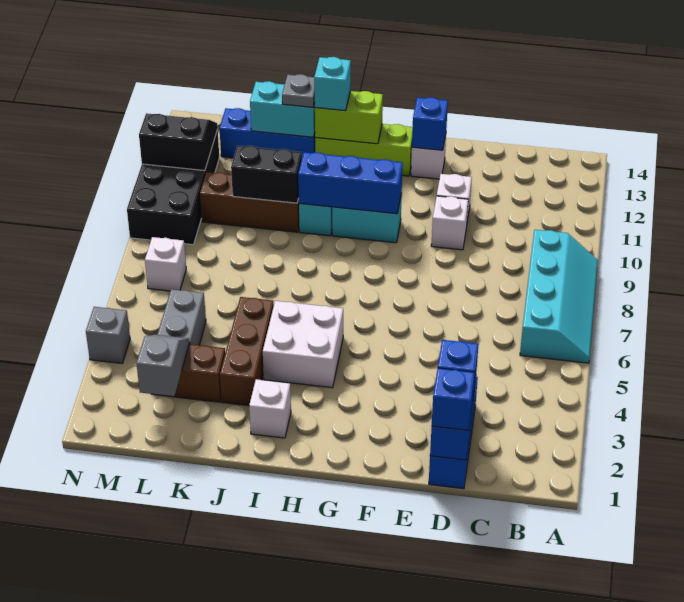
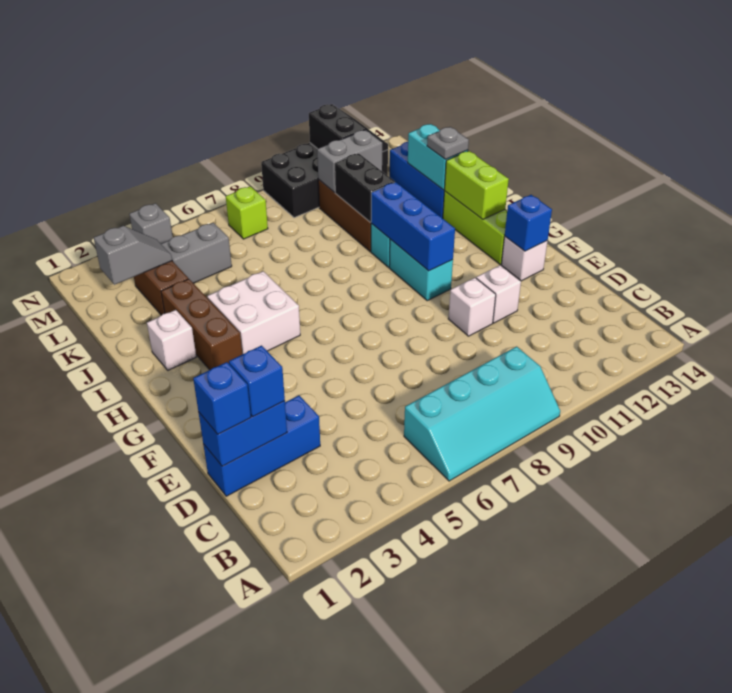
cyan brick I13 level 3 -> none
brown brick J3:J5 level 1 -> brown brick H3:J3 level 1
none -> grey brick L10:L11 level 2
white brick M7 level 1 -> lime brick M7 level 1

